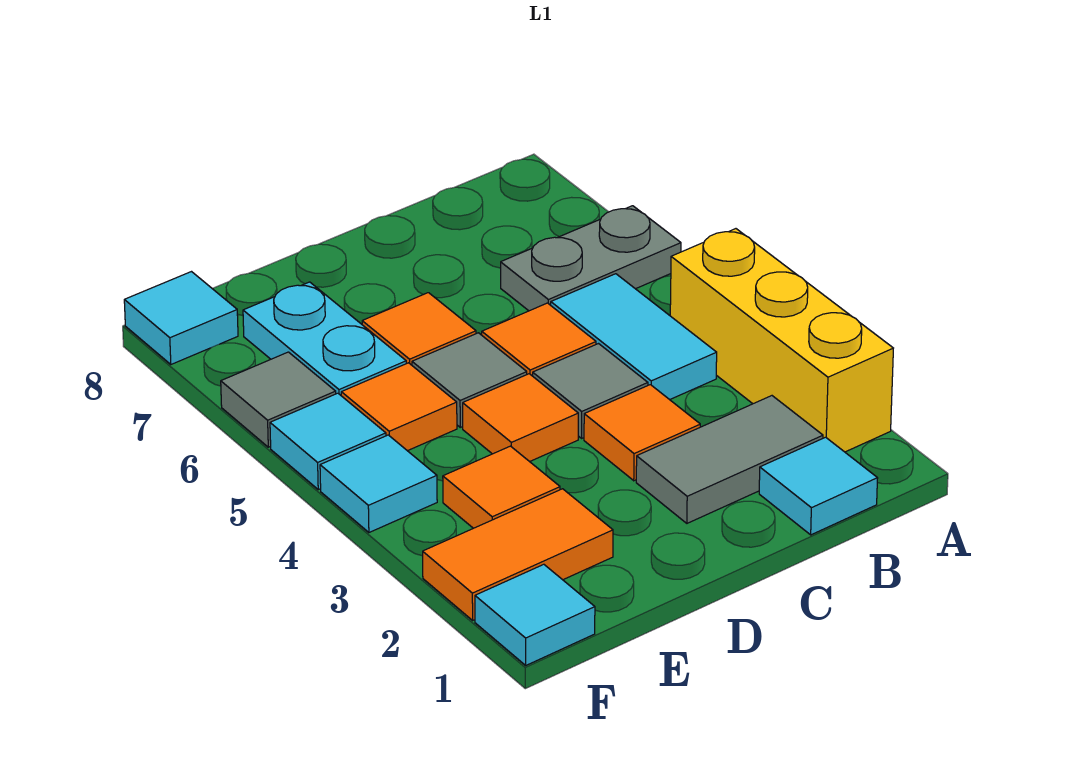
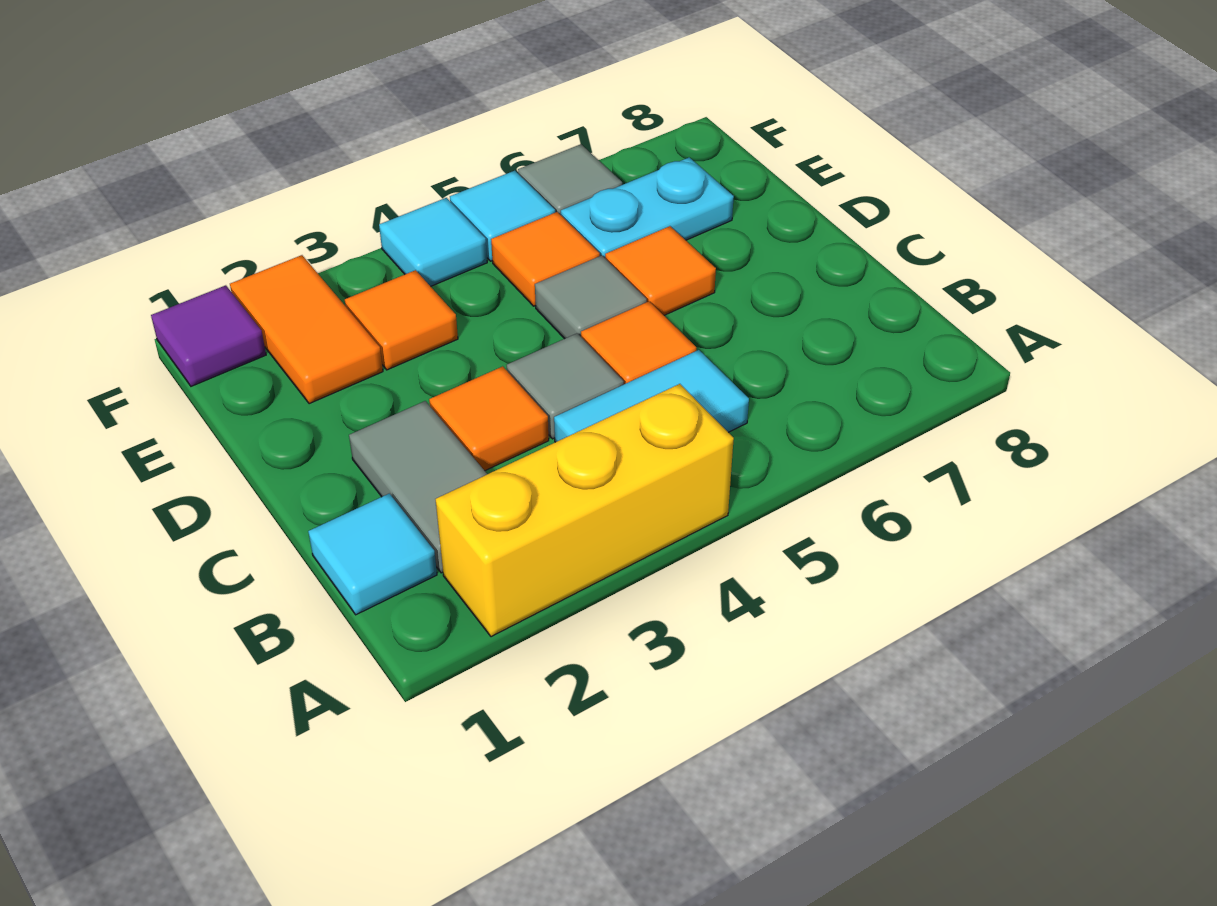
grey plate A6:B6 level 1 -> none
orange tile D4 level 1 -> none
cyan tile F1 level 1 -> purple tile F1 level 1
cyan tile F8 level 1 -> none

